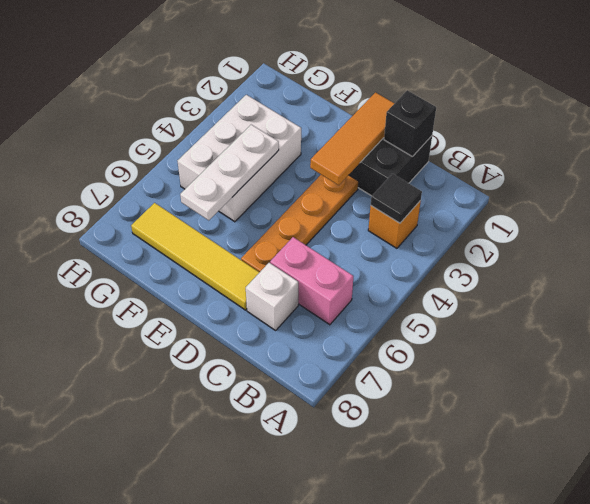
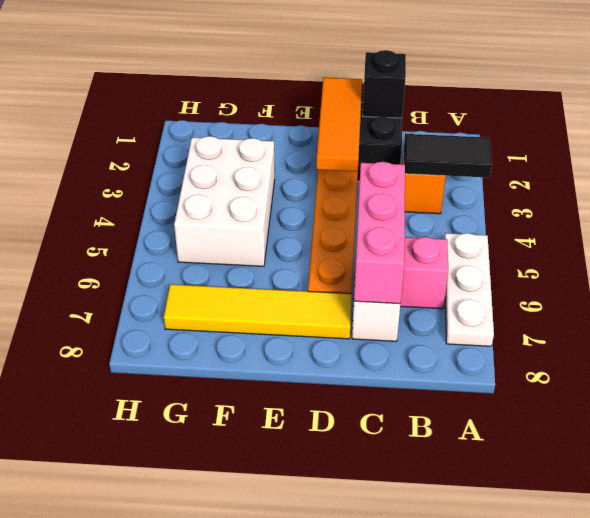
black tile B3 level 2 -> black tile A3:B3 level 2
none -> pink brick C5:C7 level 2
white plate F4:F6 level 2 -> white plate A5:A7 level 1

